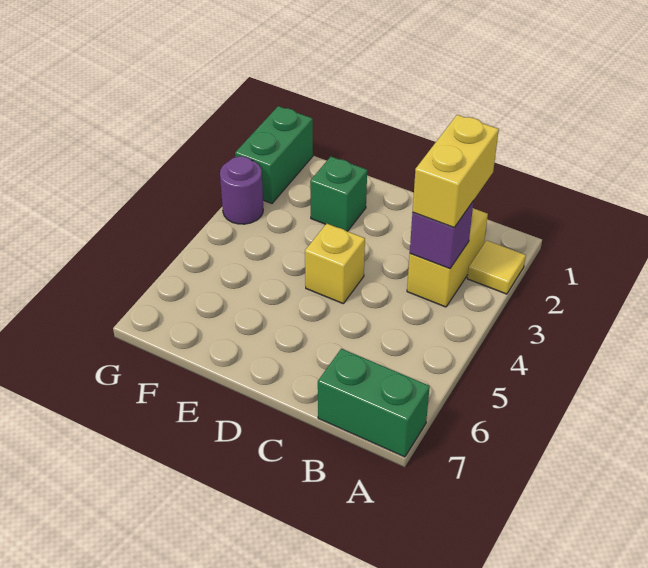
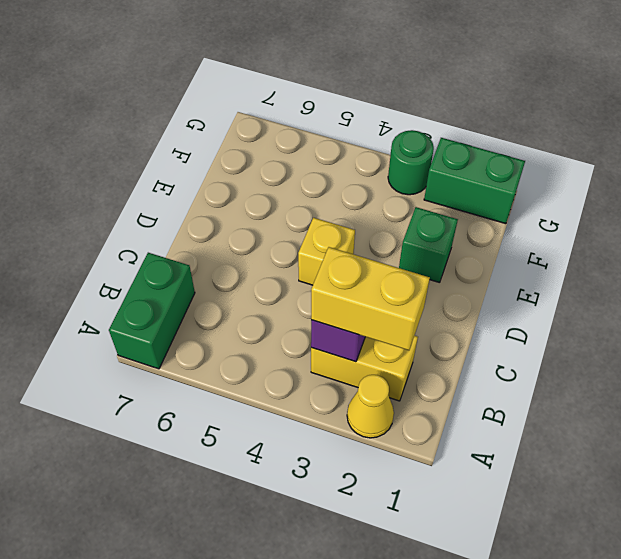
yellow tile A2 level 1 -> yellow cone A2 level 1
purple round brick G3 level 1 -> green round brick G3 level 1

